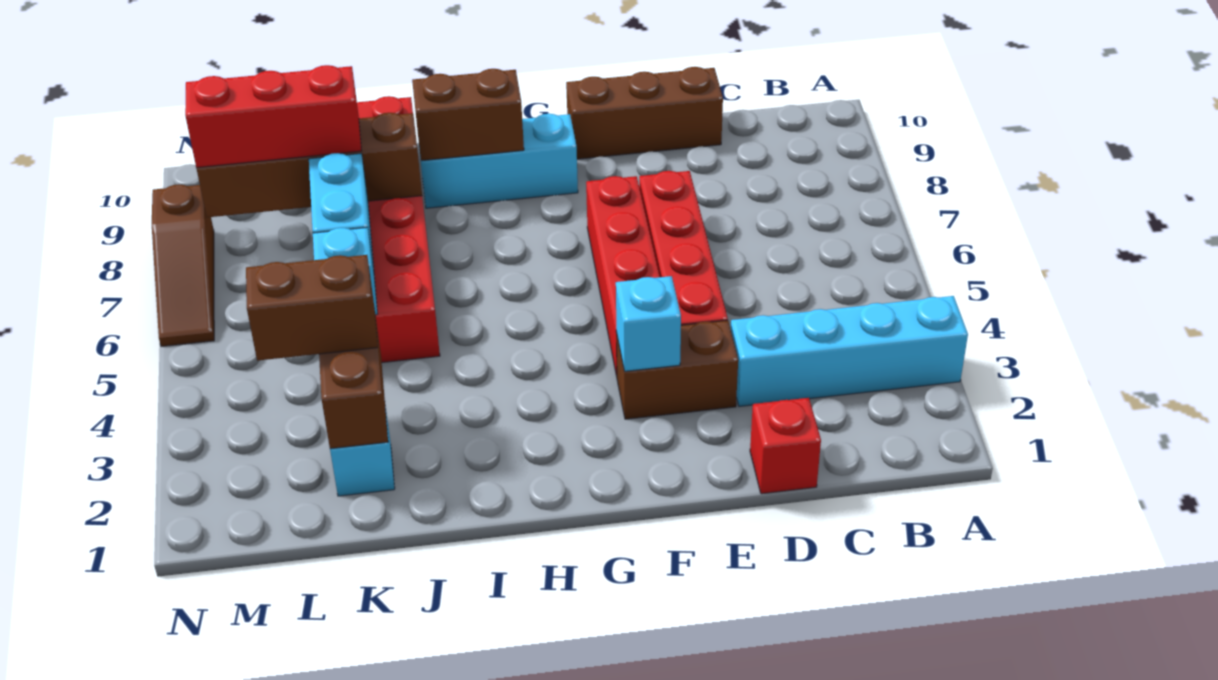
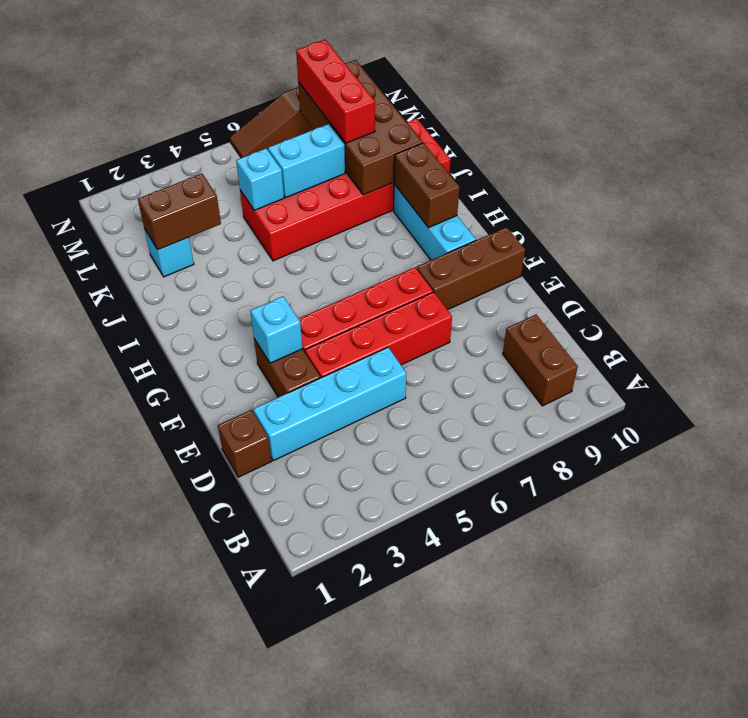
cyan brick A3:D3 level 1 -> cyan brick D2:D5 level 1
red brick D1 level 1 -> brown brick D1 level 1
brown brick D10:F10 level 1 -> brown brick F8:F10 level 1
brown brick J8:M8 level 2 -> brown brick J8:M9 level 2
brown brick K3:L3 level 3 -> brown brick B9:C9 level 1

